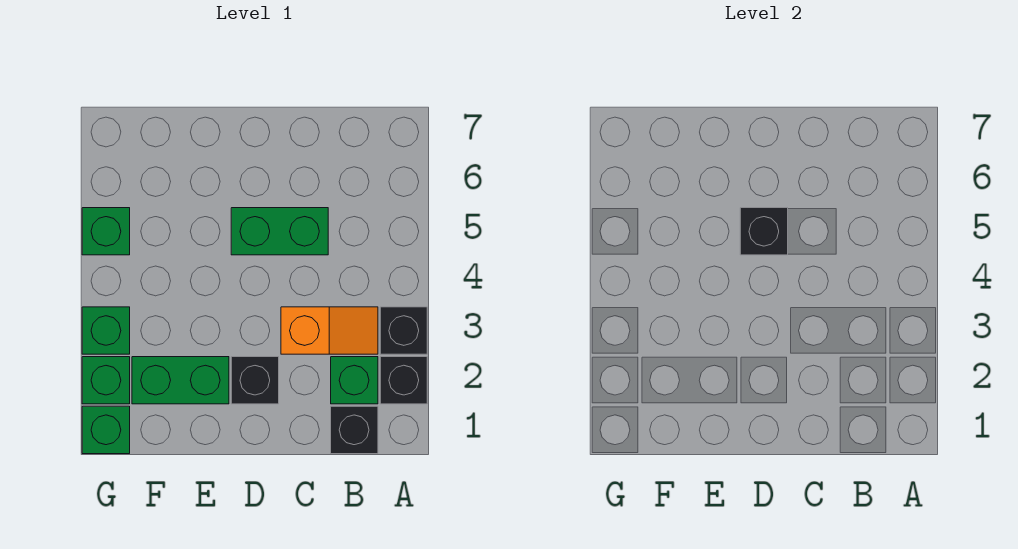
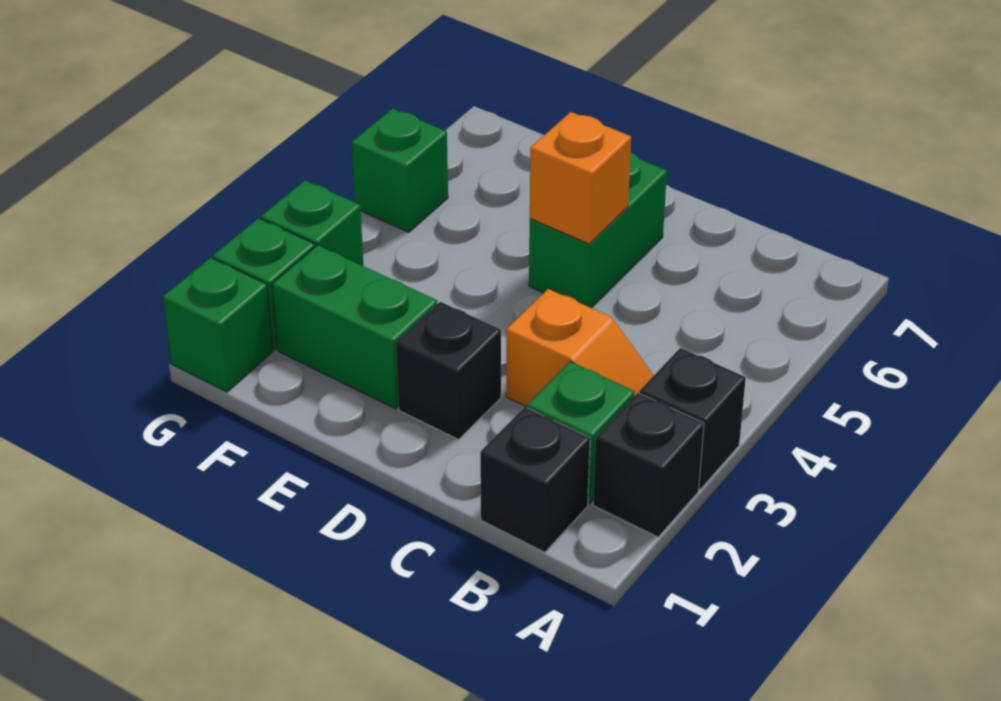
green brick C5:D5 level 1 -> green brick D5:D6 level 1
black brick D5 level 2 -> orange brick D5 level 2

